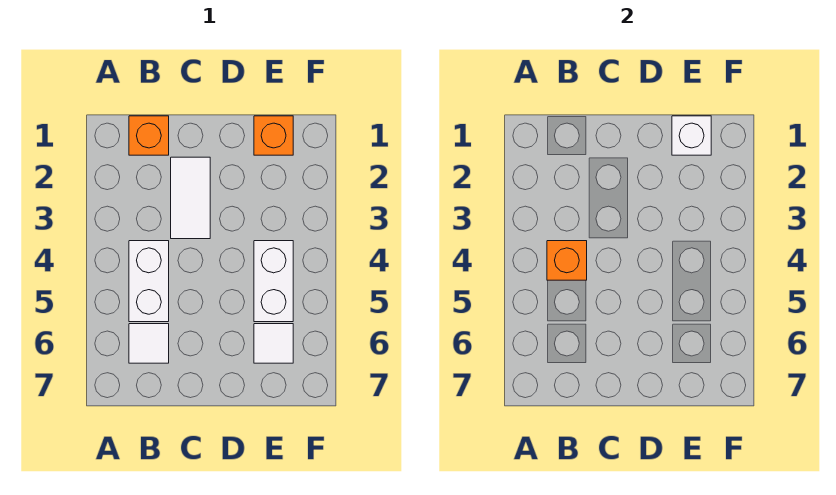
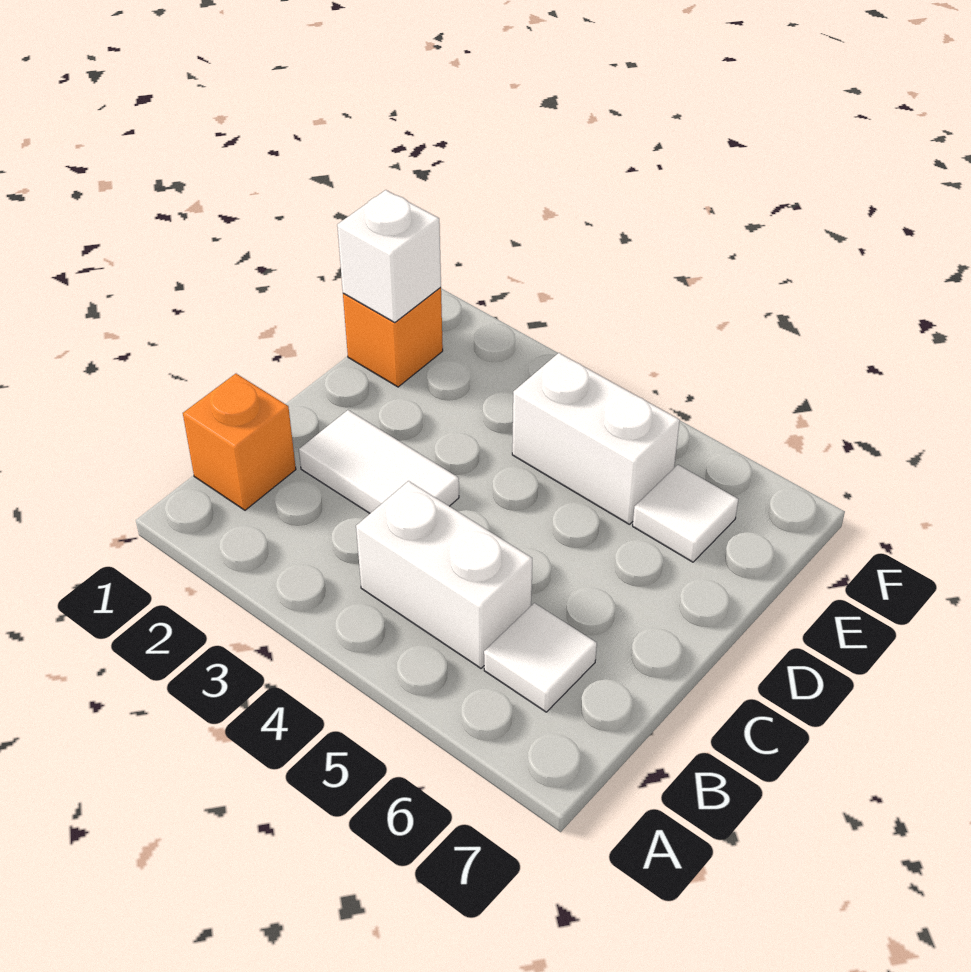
orange brick B4 level 2 -> none

